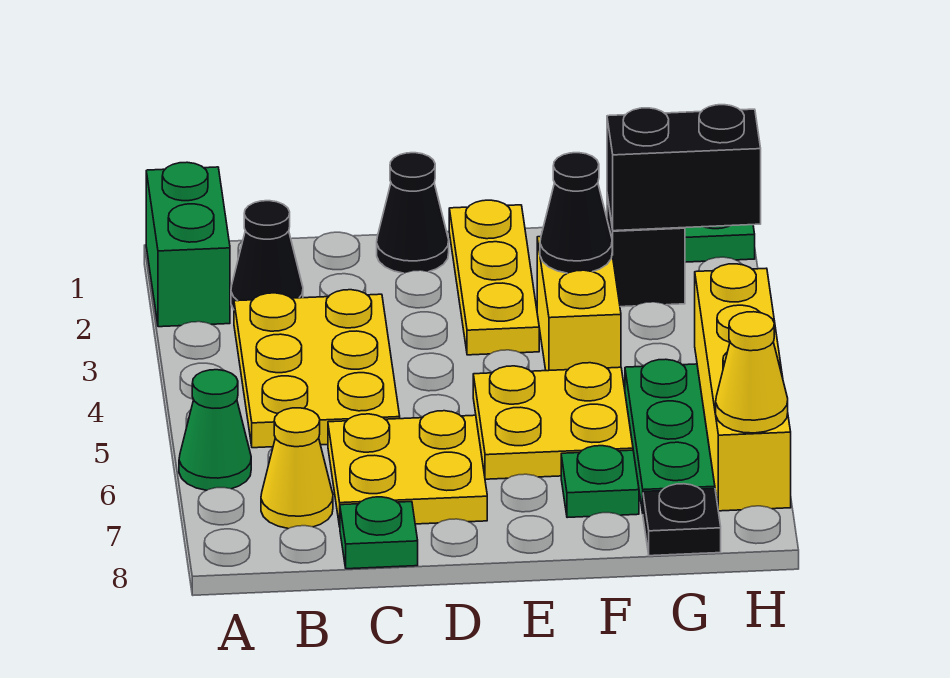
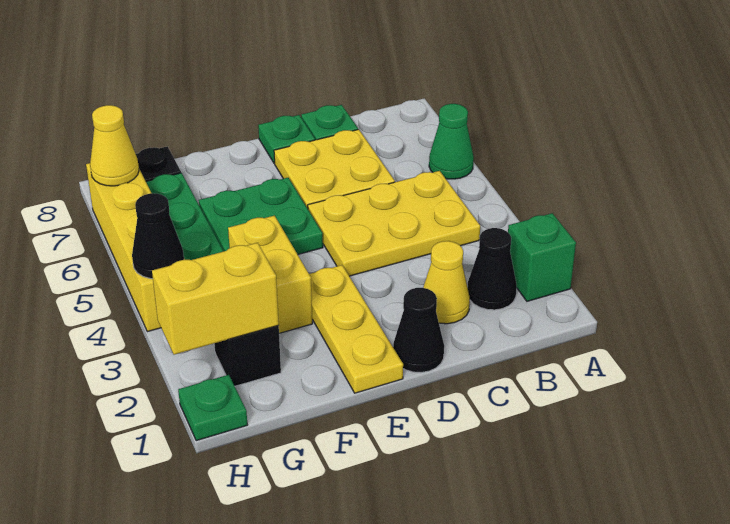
green brick A1:A2 level 1 -> green brick A2 level 1
yellow plate B3:C5 level 1 -> yellow plate B4:D5 level 1
yellow cone B7 level 1 -> yellow cone C2 level 1
yellow plate E5:F6 level 1 -> green plate E5:F6 level 1
black cone F3 level 2 -> black cone H4 level 2
green plate F7 level 1 -> green plate D8 level 1
black brick G2:H2 level 2 -> yellow brick G2:H2 level 2

